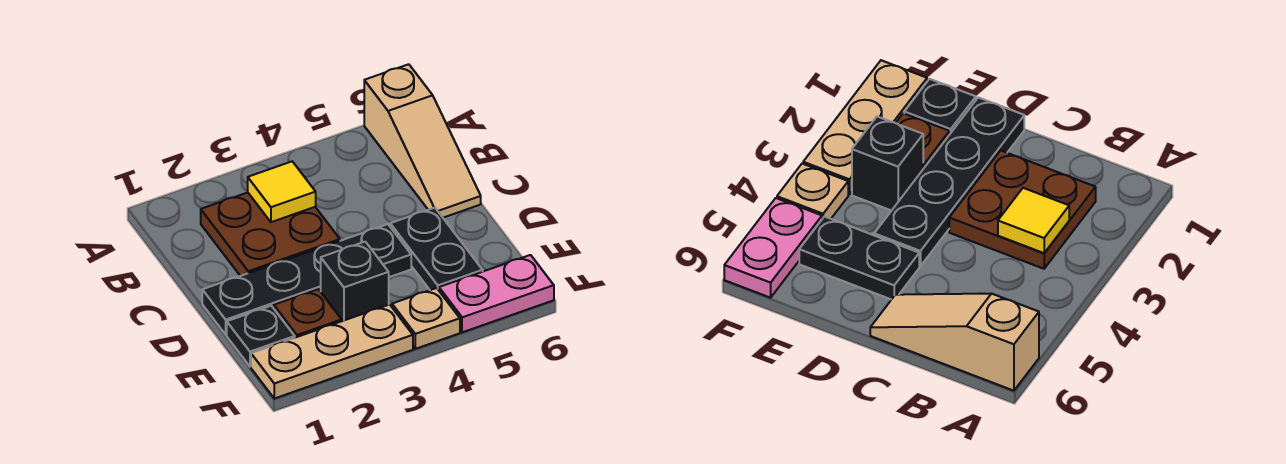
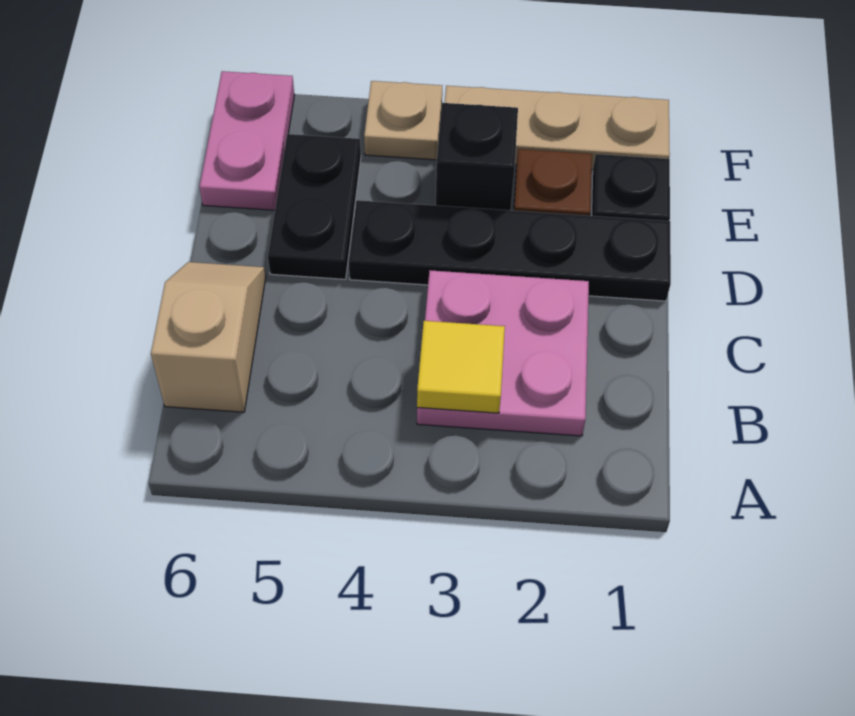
tan slope A6:C6 level 1 top A -> tan slope B6:C6 level 1 top B
brown plate B2:C3 level 1 -> pink plate B2:C3 level 1
pink plate F5:F6 level 1 -> pink plate E6:F6 level 1

